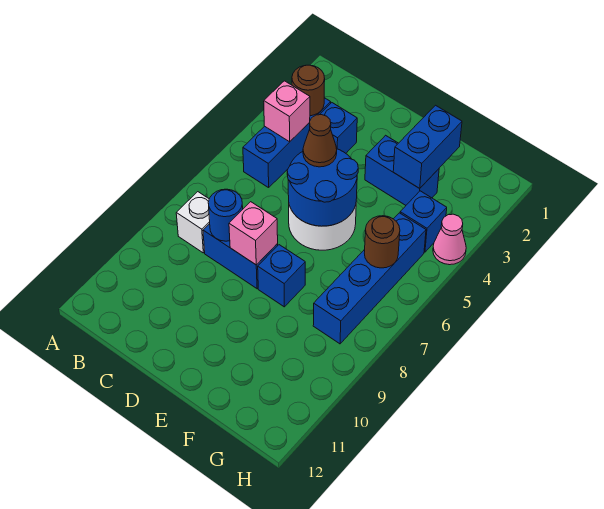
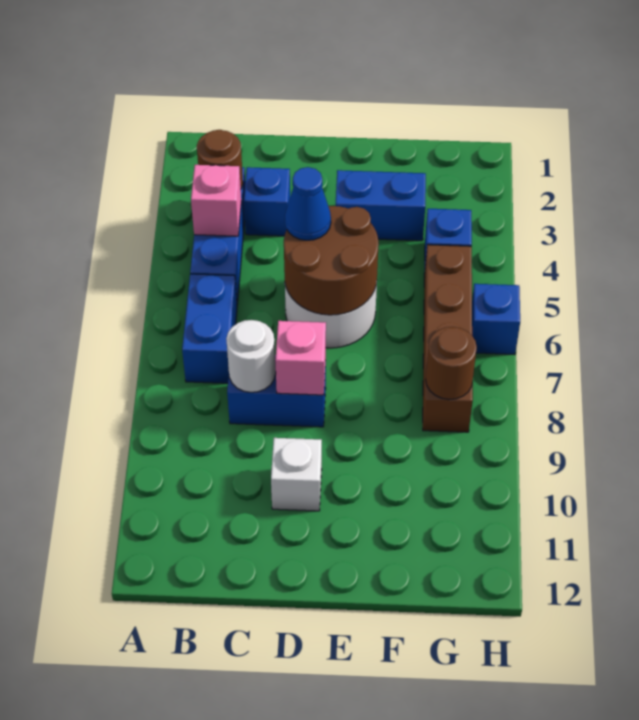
white brick B8 level 1 -> white brick D10 level 1
blue round brick C8 level 2 -> white round brick C8 level 2
blue round brick D5:E6 level 2 -> brown round brick D5:E6 level 2
brown cone D5 level 3 -> blue cone D5 level 3
blue brick E8 level 1 -> blue brick H6 level 1
blue brick F2:F3 level 2 -> blue brick B6:B7 level 1
blue brick G5:G8 level 1 -> brown brick G5:G8 level 1
brown round brick G6 level 2 -> brown round brick G8 level 2
pink cone H4 level 1 -> none

